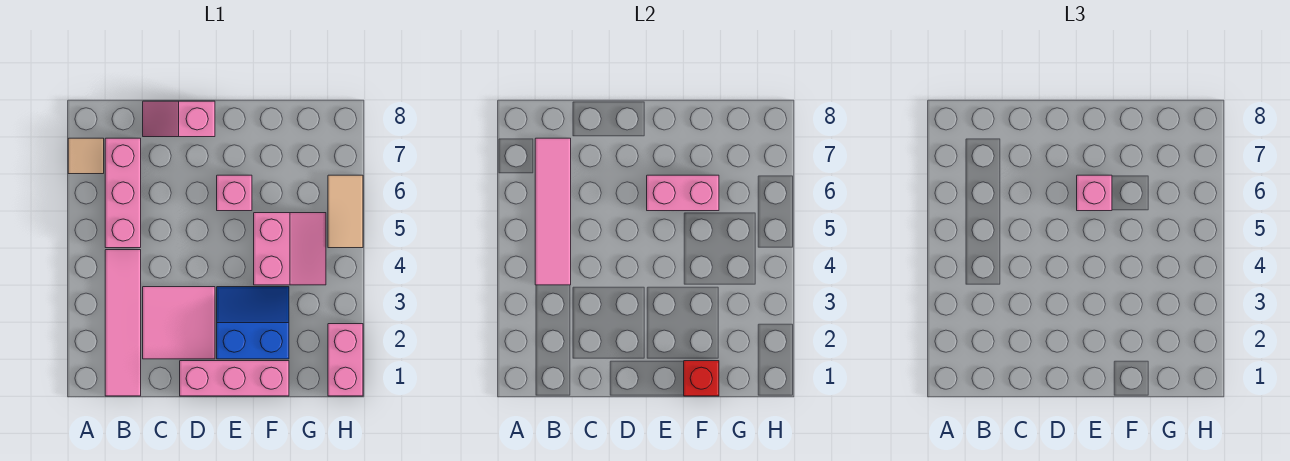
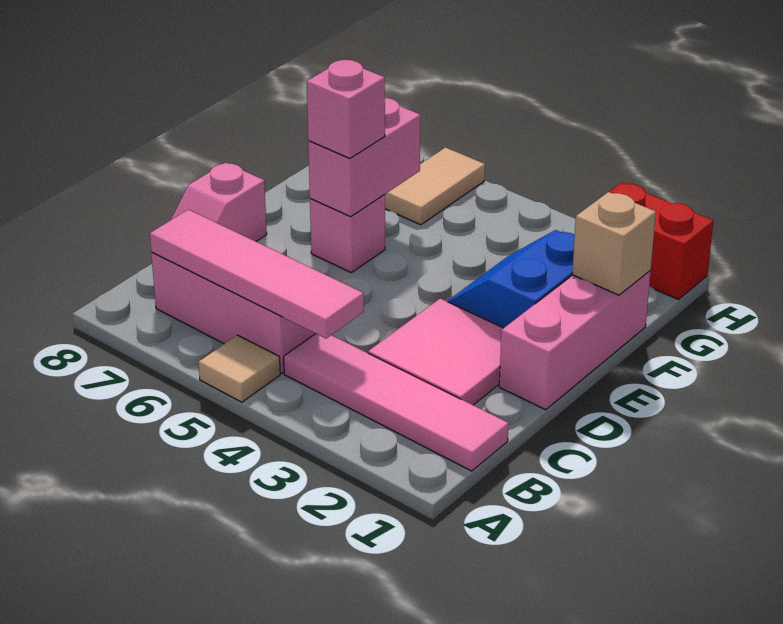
tan tile A7 level 1 -> tan tile A5 level 1
red brick F1 level 2 -> tan brick F1 level 2
pink slope F4:G5 level 1 top F -> none
pink brick H1:H2 level 1 -> red brick H1:H2 level 1
tan tile H5:H6 level 1 -> tan tile G6:H6 level 1

